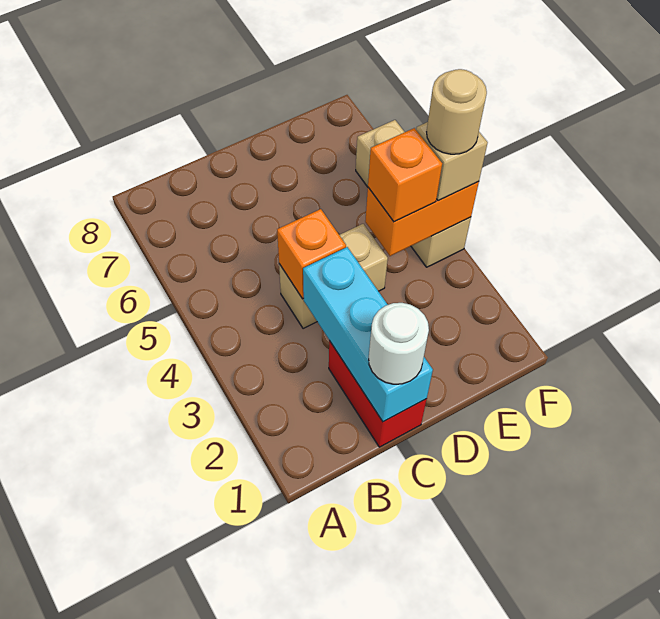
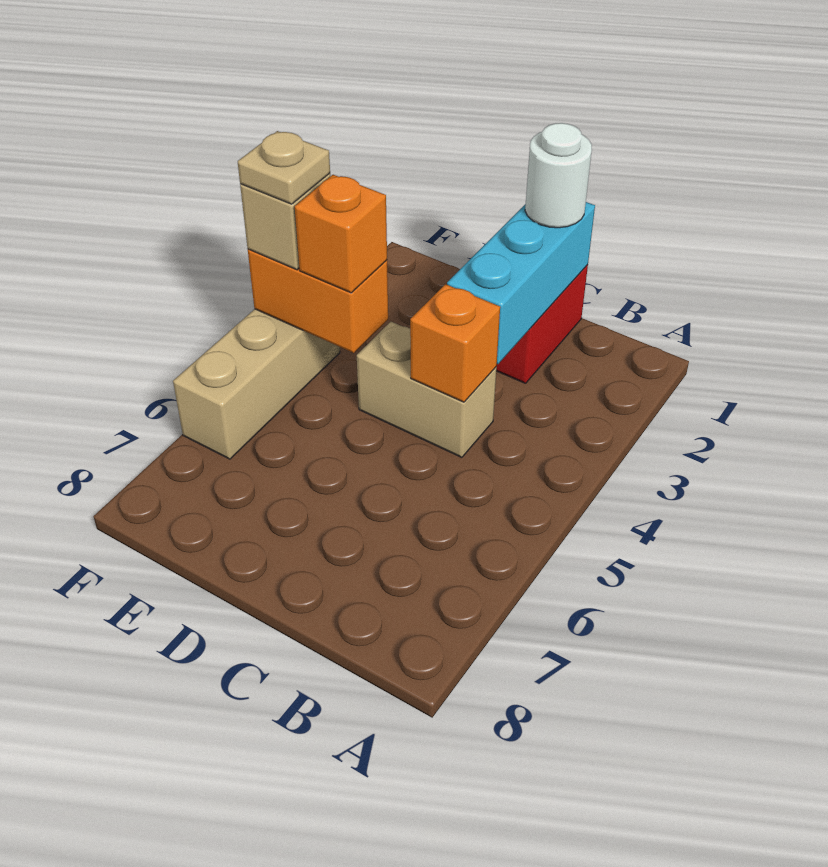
tan round brick F4 level 4 -> tan plate F4 level 4

